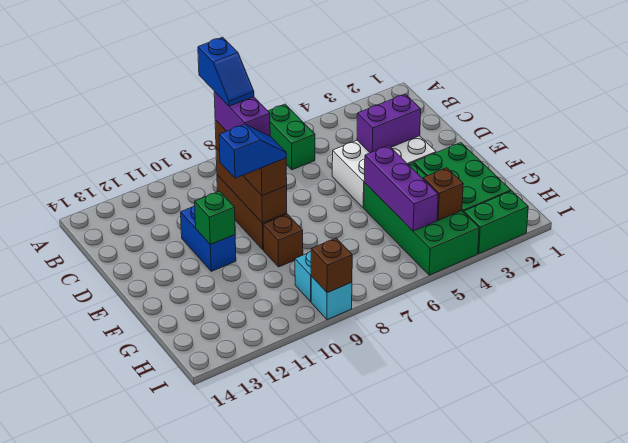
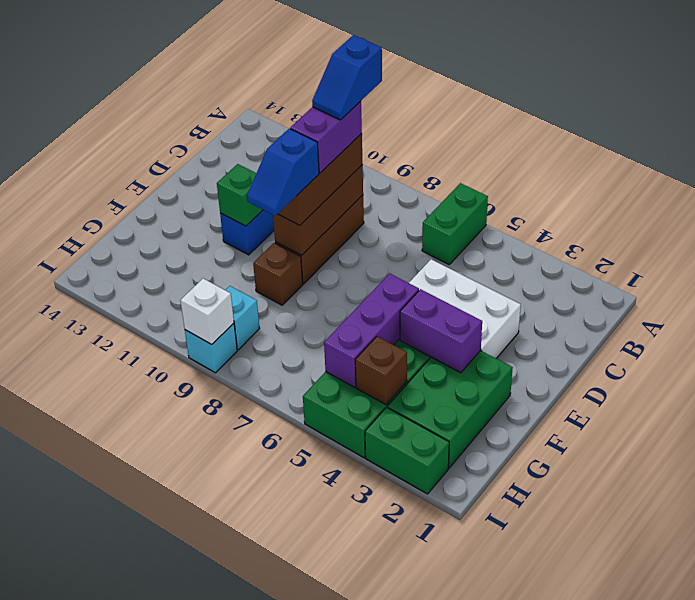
purple brick D3:D4 level 2 -> purple brick F3:F4 level 2
blue slope E9:E10 level 4 top 10 -> blue slope E9:F9 level 4 top E
brown brick I9 level 2 -> white brick I9 level 2

